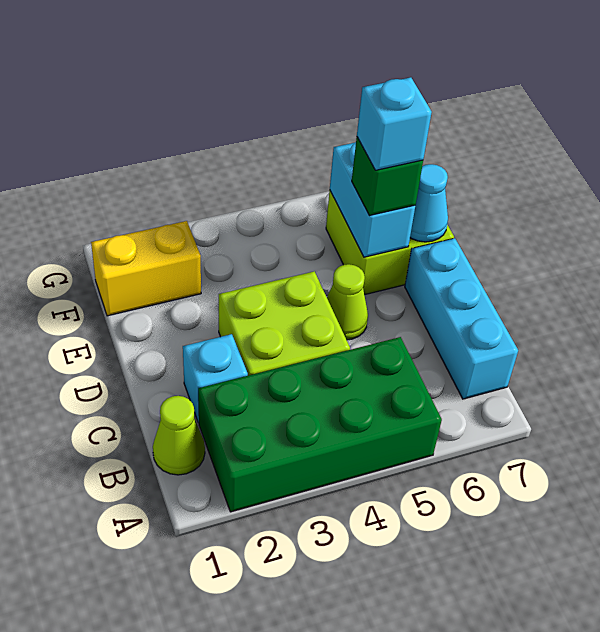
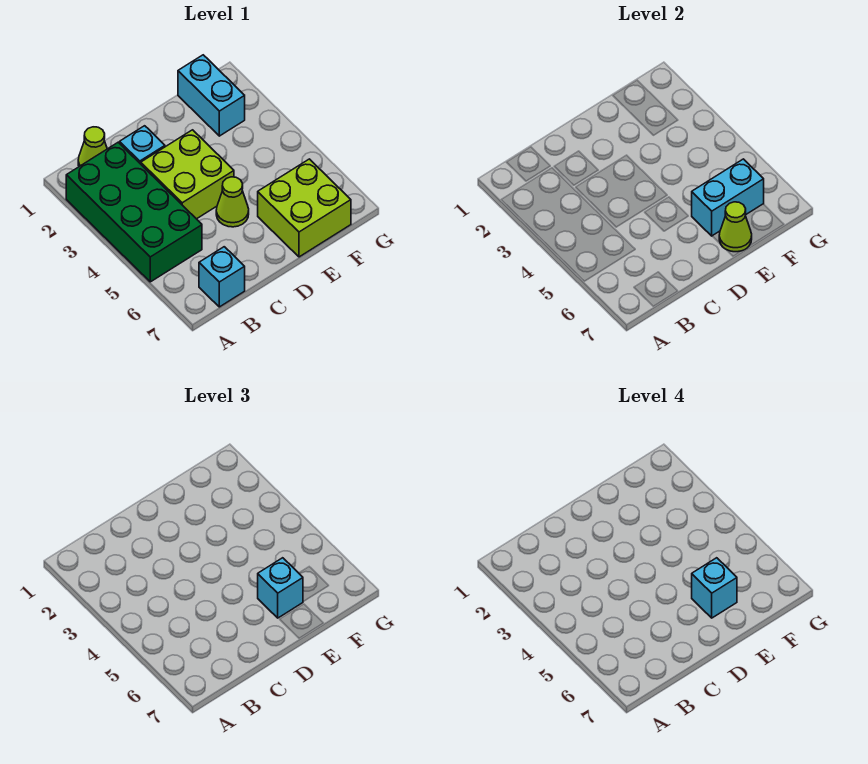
cyan brick B7:D7 level 1 -> cyan brick B7 level 1
green brick E6 level 3 -> cyan brick E6 level 3
cyan cone E7 level 2 -> lime cone E7 level 2
yellow brick F1:F2 level 1 -> cyan brick F1:F2 level 1

